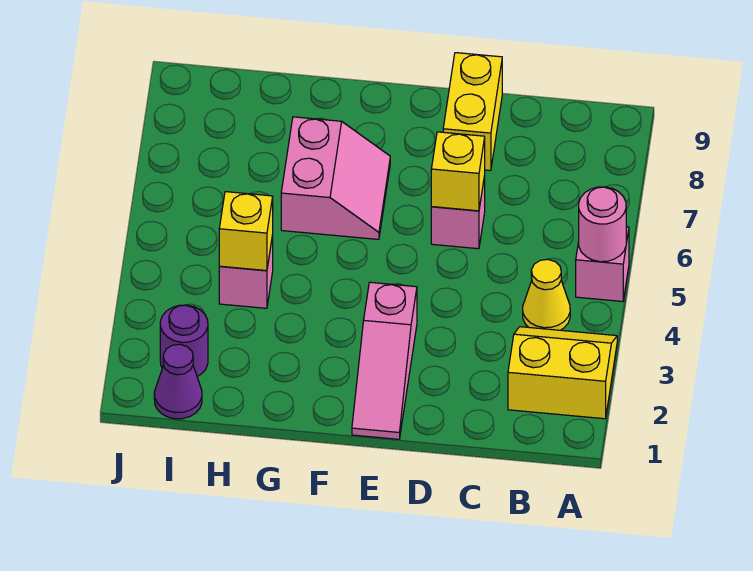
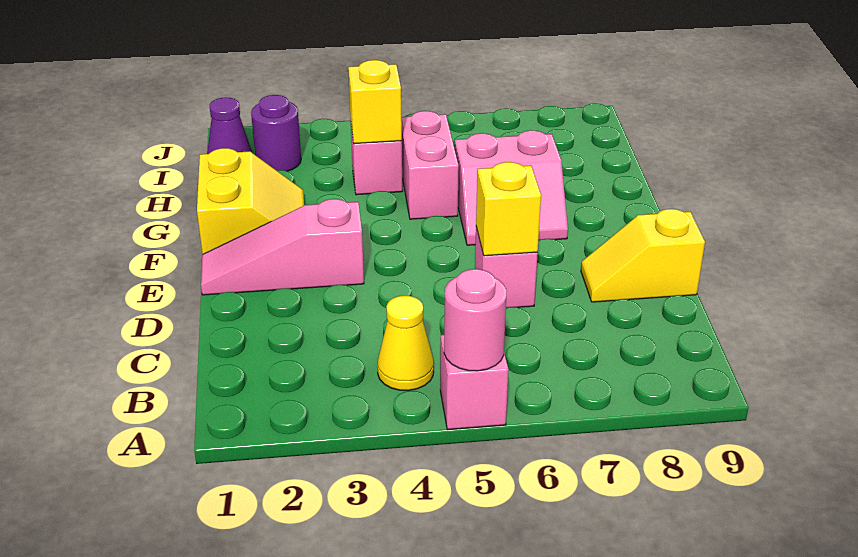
yellow slope A2:B3 level 1 top 2 -> yellow slope F1:G2 level 1 top 1
yellow brick D8:D9 level 1 -> yellow slope D8:D9 level 1 top 9
none -> pink brick G5:H5 level 1

